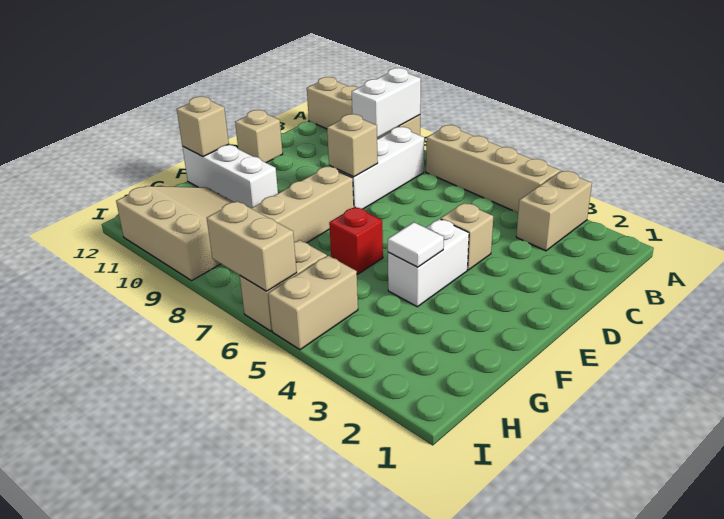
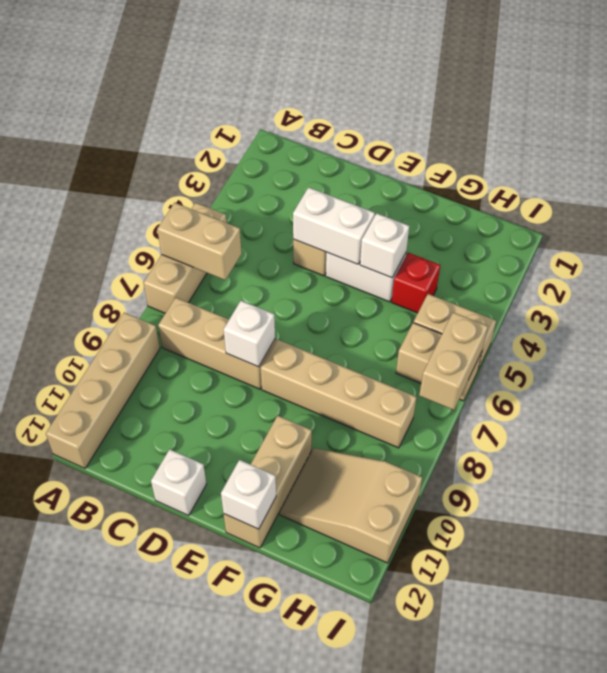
tan brick A3:B3 level 1 -> tan brick A6:B6 level 2
tan brick A4:A7 level 1 -> tan brick A5:A7 level 1
white brick A9:B9 level 2 -> white brick D4:E4 level 2
white brick B8:D8 level 1 -> tan brick B8:D8 level 1
tan brick D8 level 2 -> white brick D8 level 2
tan brick D12 level 1 -> white brick D12 level 1
white tile F4 level 2 -> white brick F4 level 2
red brick F6 level 1 -> red brick G4 level 1
white brick F10:F12 level 1 -> tan brick F10:F12 level 1
tan brick F12 level 2 -> white brick F12 level 2
tan slope G9:I11 level 1 top I -> tan slope G10:I11 level 1 top I

